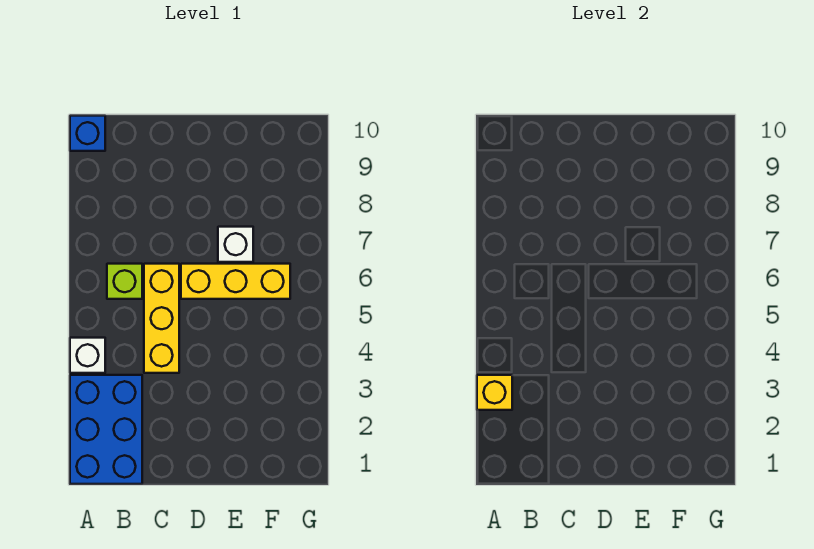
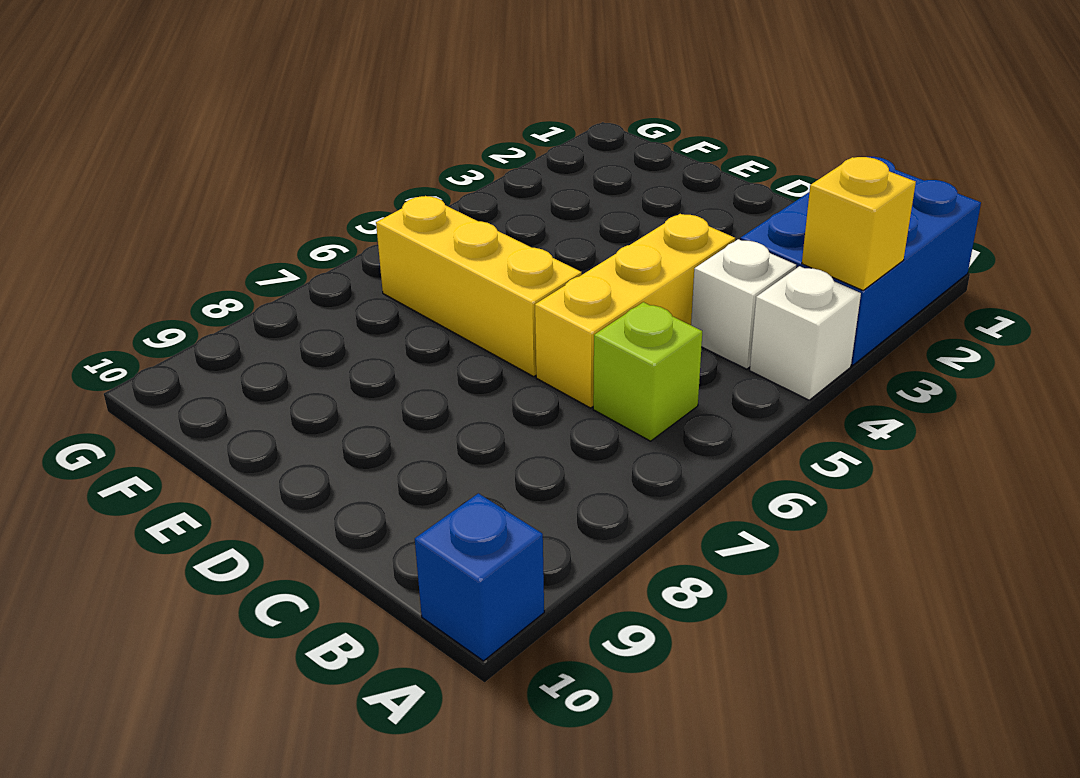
white brick E7 level 1 -> white brick B4 level 1

